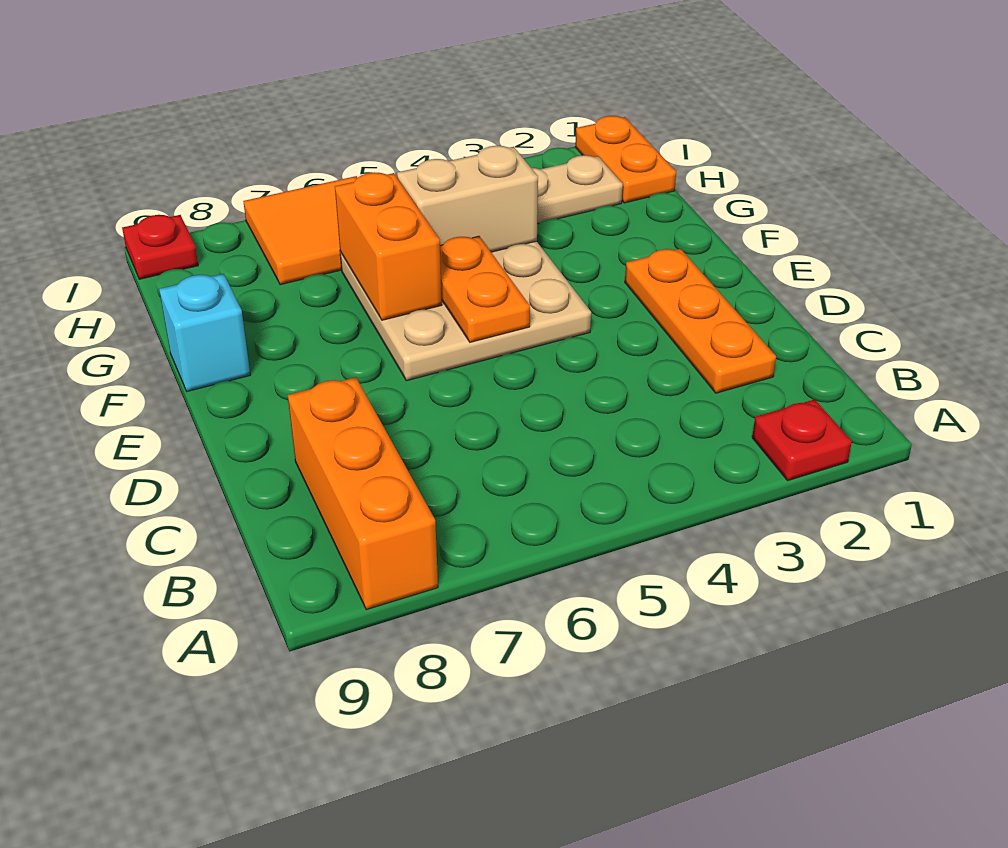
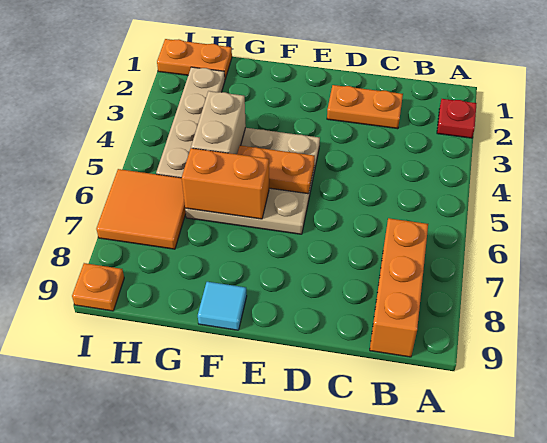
orange brick A8:C8 level 1 -> orange brick B7:B9 level 1
orange plate C2:E2 level 1 -> orange plate C2:D2 level 1
cyan brick F9 level 1 -> cyan tile F9 level 1
red plate I9 level 1 -> orange plate I9 level 1

